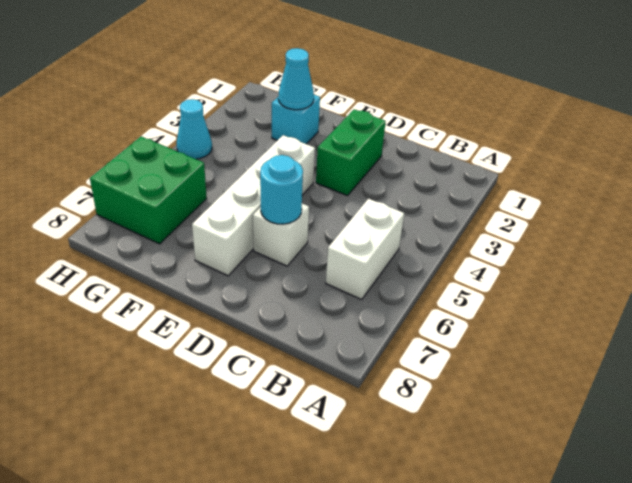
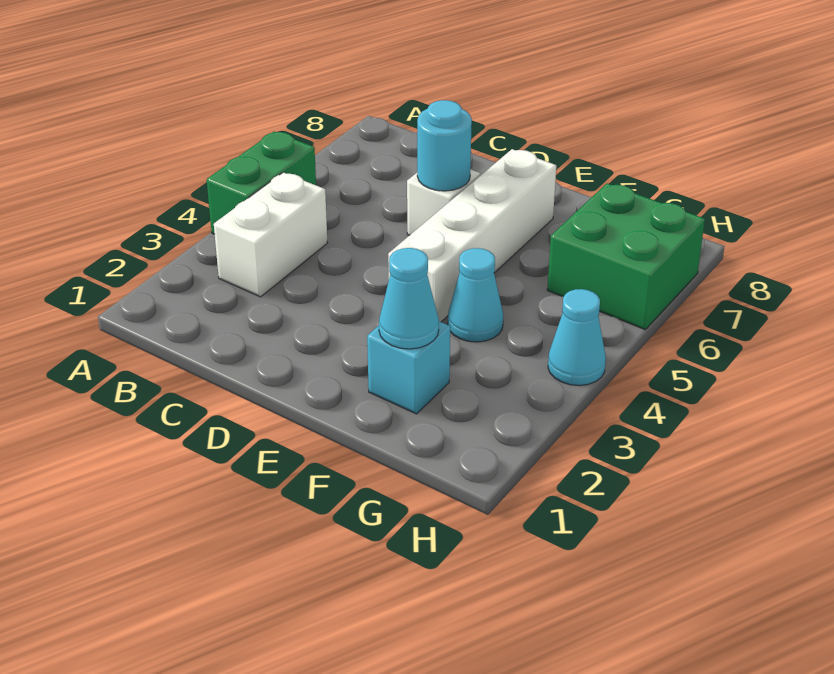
white brick B5:B6 level 1 -> white brick B3:B4 level 1
green brick D2:D3 level 1 -> green brick A4:A5 level 1
none -> cyan cone F4 level 1

